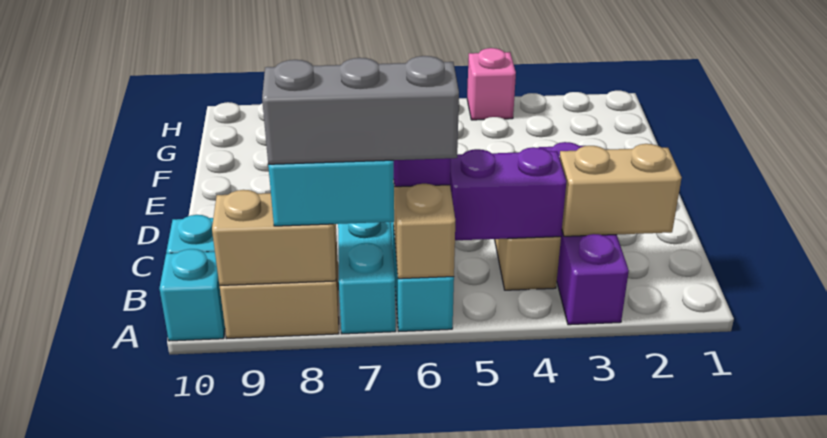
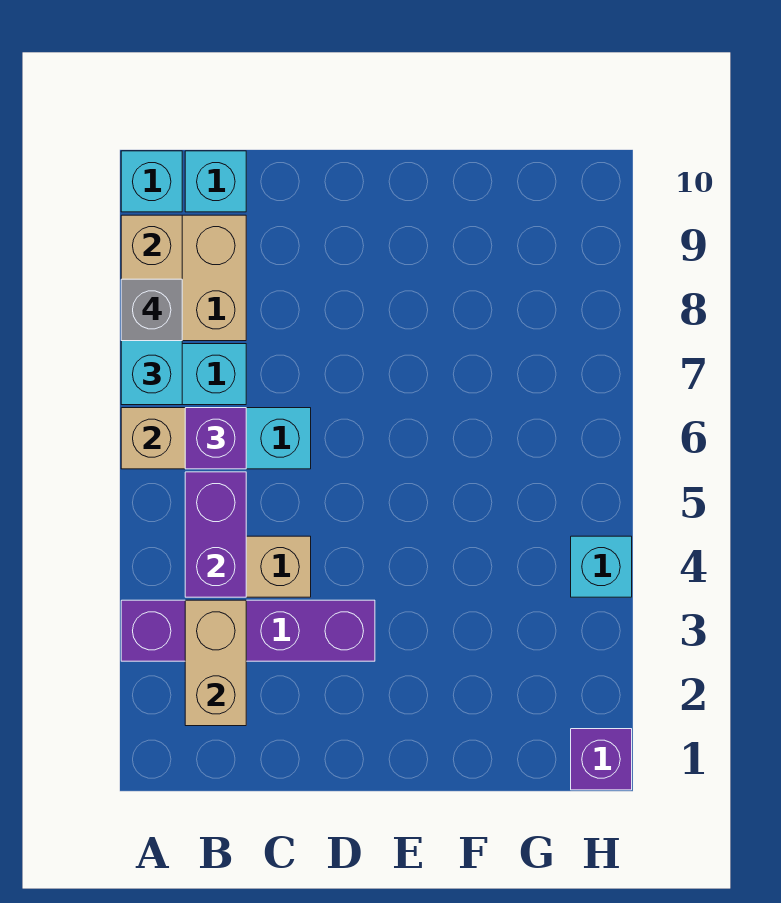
grey brick A6:A8 level 4 -> grey brick A8 level 4
none -> purple brick H1 level 1
pink brick H4 level 1 -> cyan brick H4 level 1

